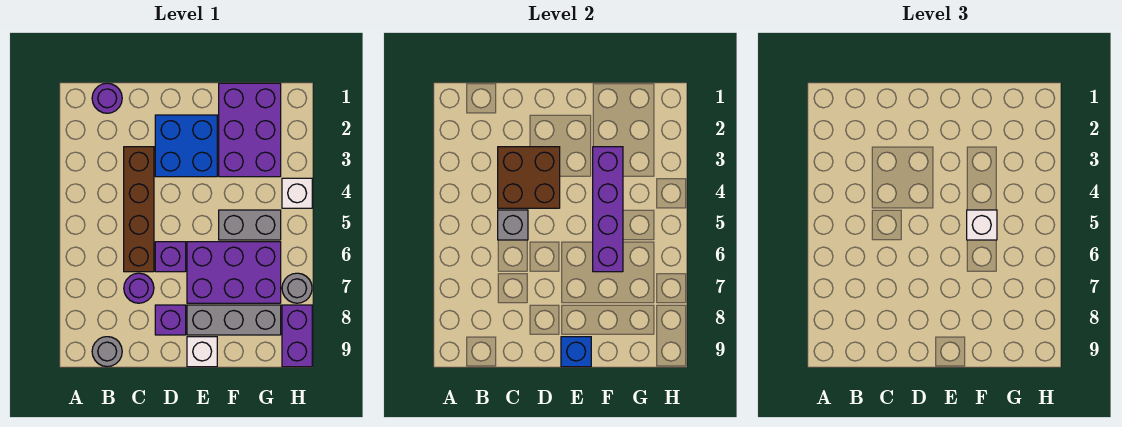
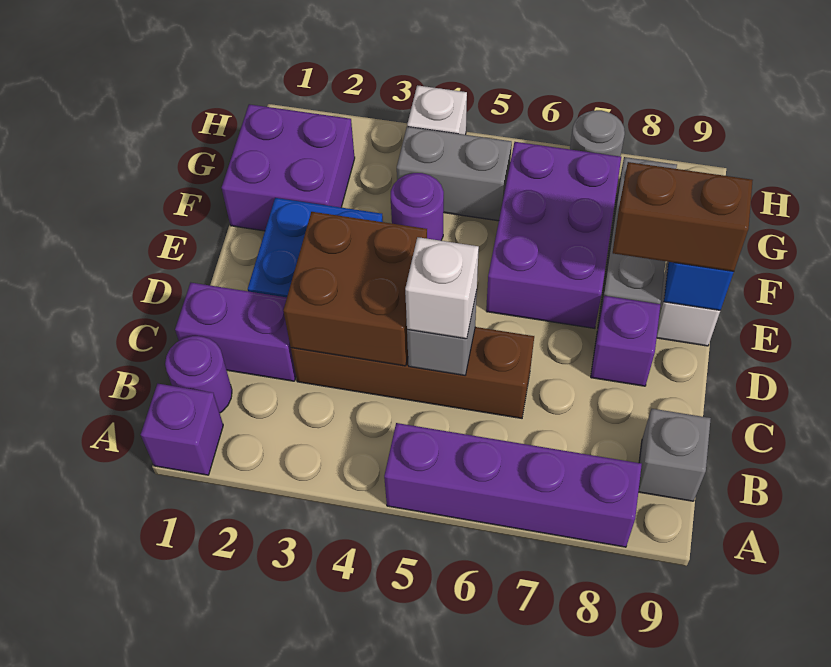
grey round brick B9 level 1 -> grey brick B9 level 1
purple round brick C7 level 1 -> purple round brick F4 level 1
purple brick D6 level 1 -> purple brick A1 level 1
none -> brown brick E8:E9 level 3
purple brick F1:G3 level 1 -> purple brick F1:G2 level 1
purple brick F3:F6 level 2 -> purple brick A5:A8 level 1
grey brick F5:G5 level 1 -> grey brick G4:G5 level 1
white brick F5 level 3 -> white brick C5 level 3
purple brick H8:H9 level 1 -> purple brick C1:C2 level 1

